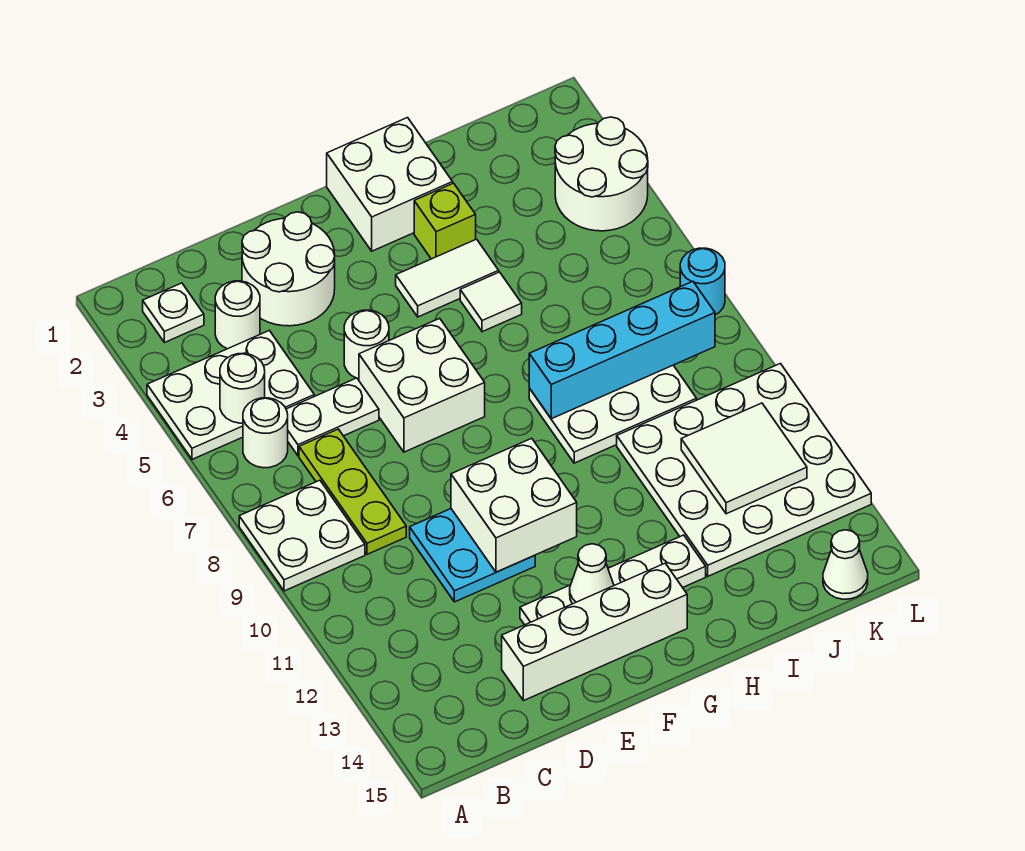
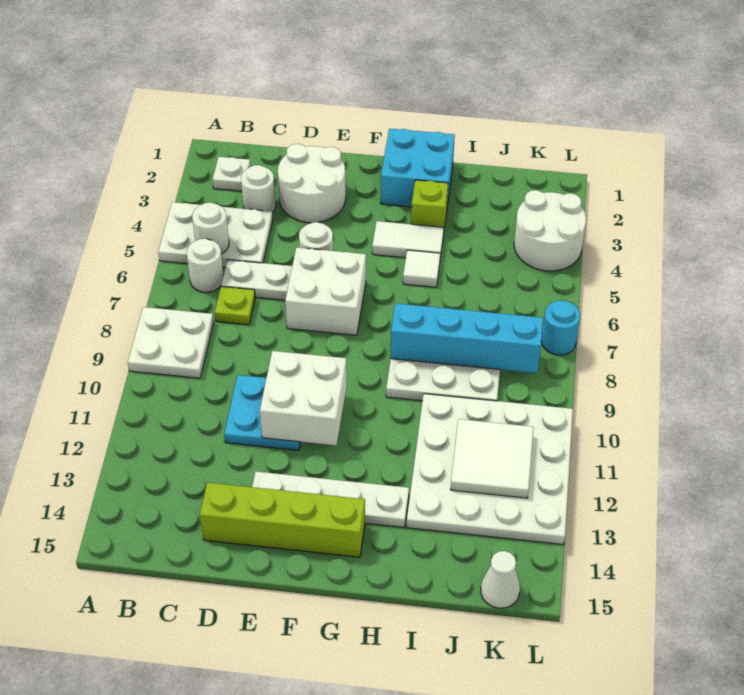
lime plate C7:C9 level 1 -> lime plate C7 level 1
white brick D14:G14 level 1 -> lime brick D14:G14 level 1
white cone F13 level 2 -> none
white brick G1:H2 level 1 -> cyan brick G1:H2 level 1

